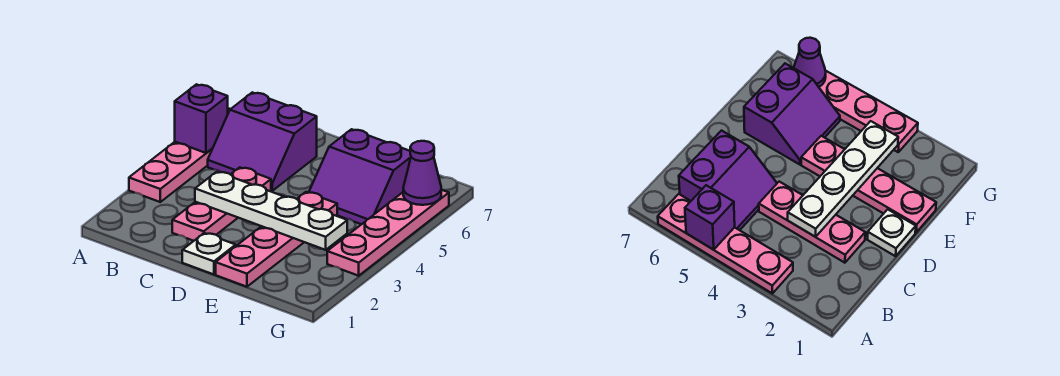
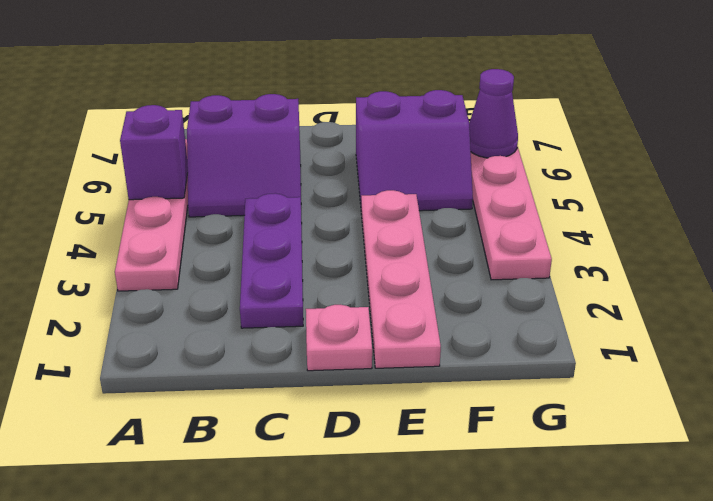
pink plate C2:C4 level 1 -> purple plate C2:C4 level 1
white plate C3:F3 level 2 -> none
white plate D1 level 1 -> pink plate D1 level 1

